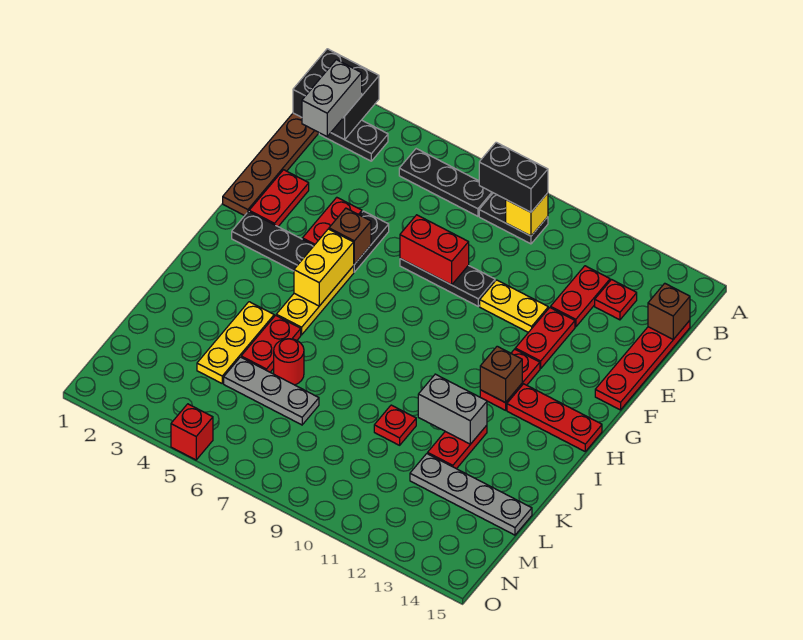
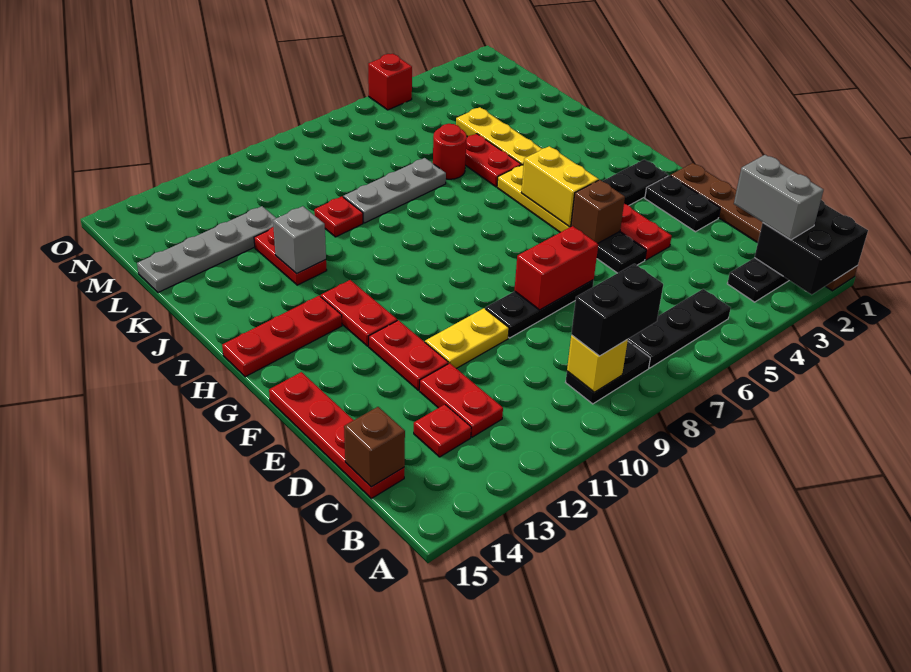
red plate E2:F2 level 1 -> black plate E2:F2 level 1
brown brick H12 level 2 -> none
grey brick J11:J12 level 2 -> grey brick J12 level 2
grey plate L5:L7 level 1 -> grey plate K7:K9 level 1

